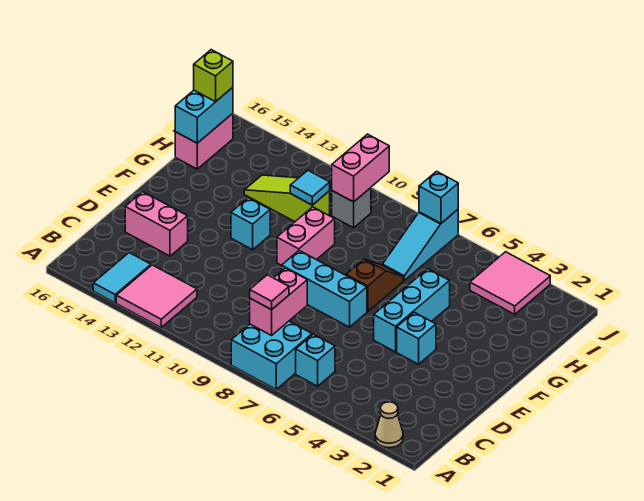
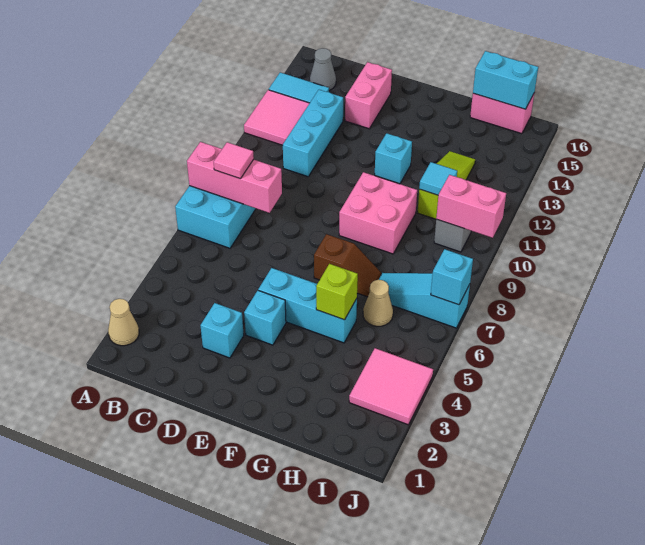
cyan brick B6 level 1 -> cyan brick D3 level 1
pink brick B8:C8 level 2 -> pink brick A8:C8 level 2
none -> grey cone B15 level 1
cyan brick E7:E9 level 1 -> cyan brick C11:C13 level 1
pink brick F10:G10 level 1 -> pink brick F9:G10 level 1
none -> tan cone H6 level 1
lime brick I16 level 3 -> lime brick G5 level 2

